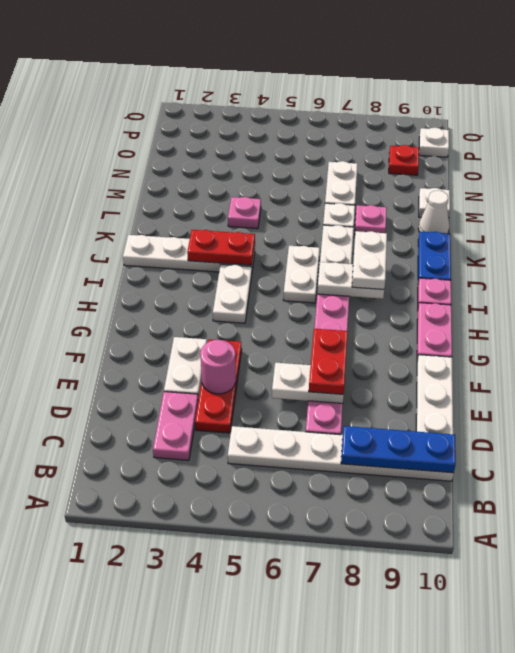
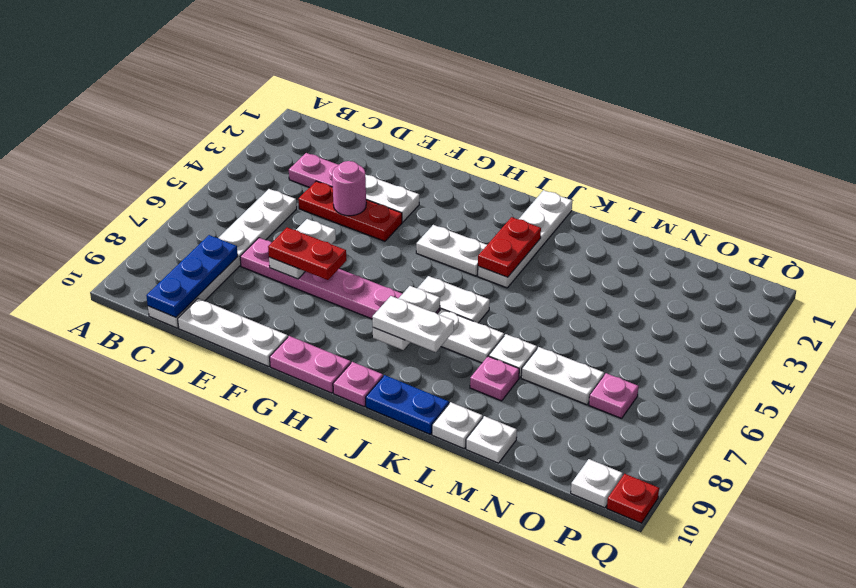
pink plate L4 level 1 -> pink plate O7 level 1
white cone L10 level 1 -> white plate L10 level 1
red plate O9 level 1 -> red plate Q10 level 1

